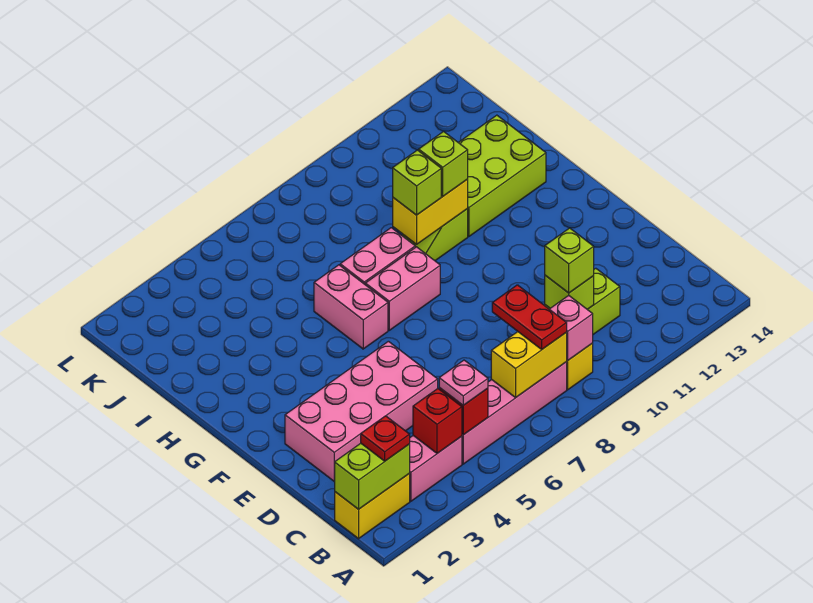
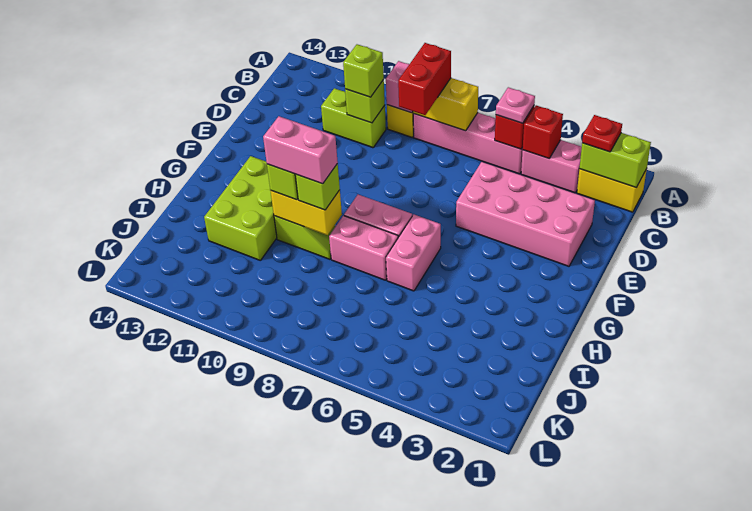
red plate B8:C8 level 3 -> red brick B8:C8 level 3
none -> pink brick H9:H10 level 4
lime brick H11:I13 level 1 -> lime brick G11:I12 level 1

